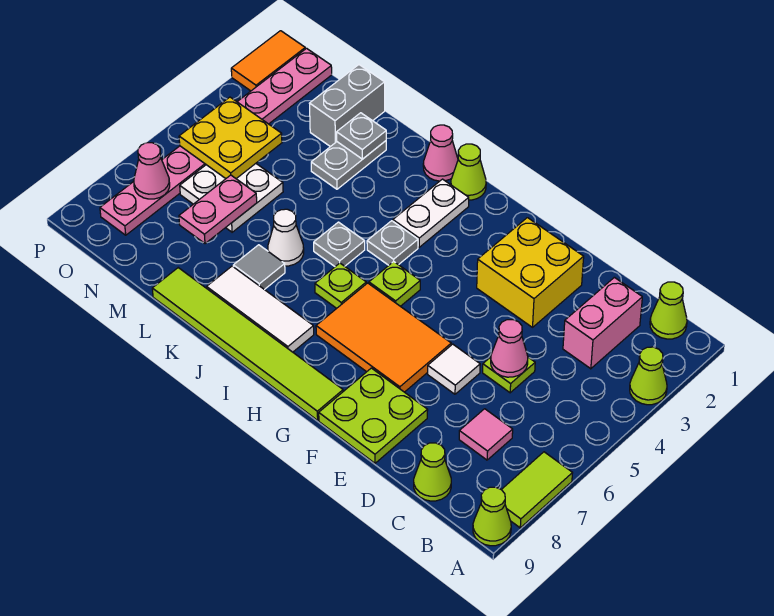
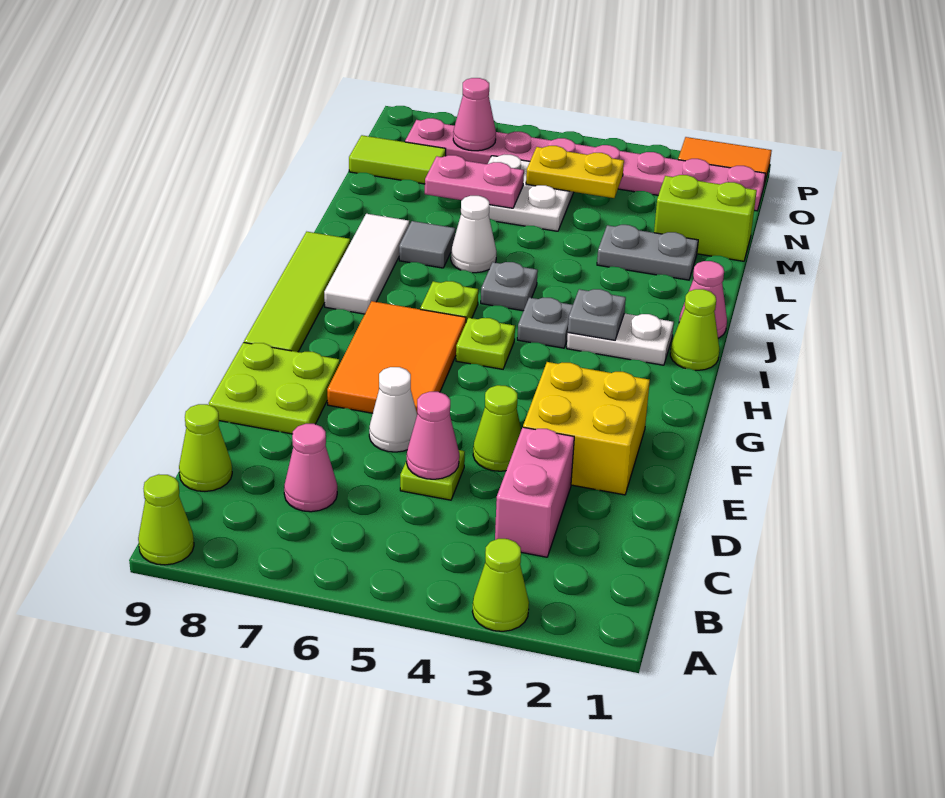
lime tile A7:A8 level 1 -> lime tile N8:N9 level 1
lime cone B1 level 1 -> lime cone E4 level 1
pink brick C2:C3 level 1 -> pink brick C3:D3 level 1
pink tile C7 level 1 -> pink cone C7 level 1
white tile E6 level 1 -> white cone E6 level 1
lime tile G9:L9 level 1 -> lime tile G9:J9 level 1
grey plate L2 level 2 -> grey plate I3 level 2
grey brick M1:M2 level 1 -> lime brick M1:M2 level 1
yellow plate N4:O5 level 2 -> yellow plate N4:N5 level 2

